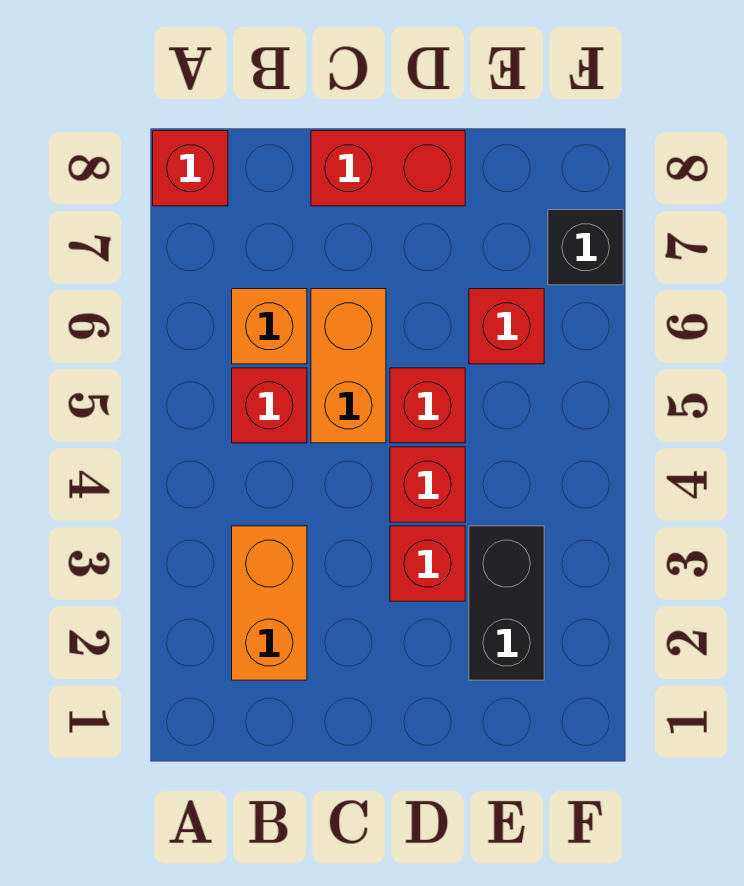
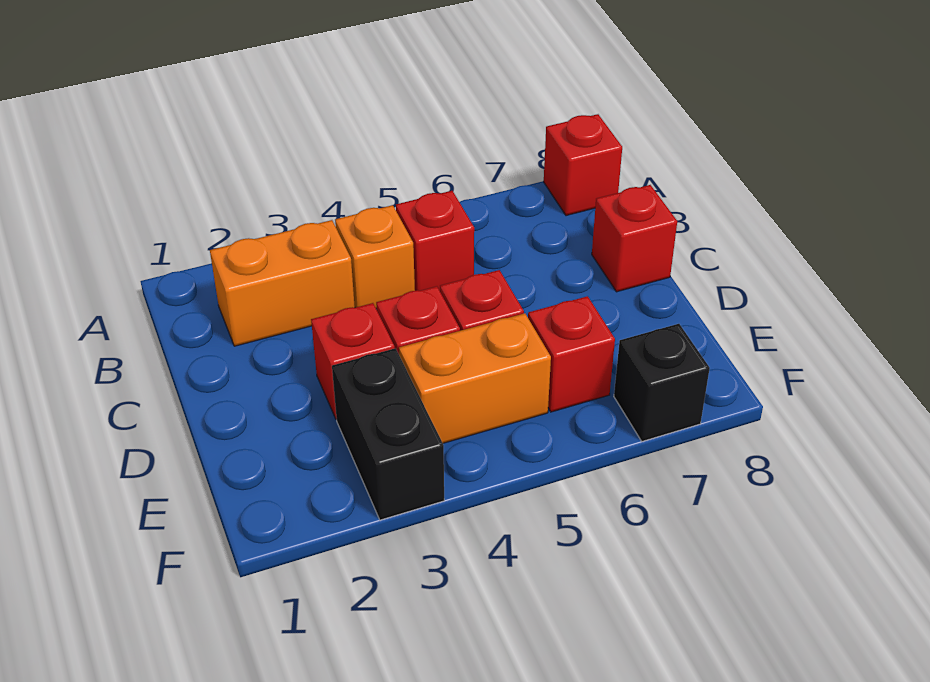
orange brick B6 level 1 -> orange brick B4 level 1
orange brick C5:C6 level 1 -> orange brick E4:E5 level 1
red brick C8:D8 level 1 -> red brick C8 level 1
black brick E2:E3 level 1 -> black brick E3:F3 level 1

